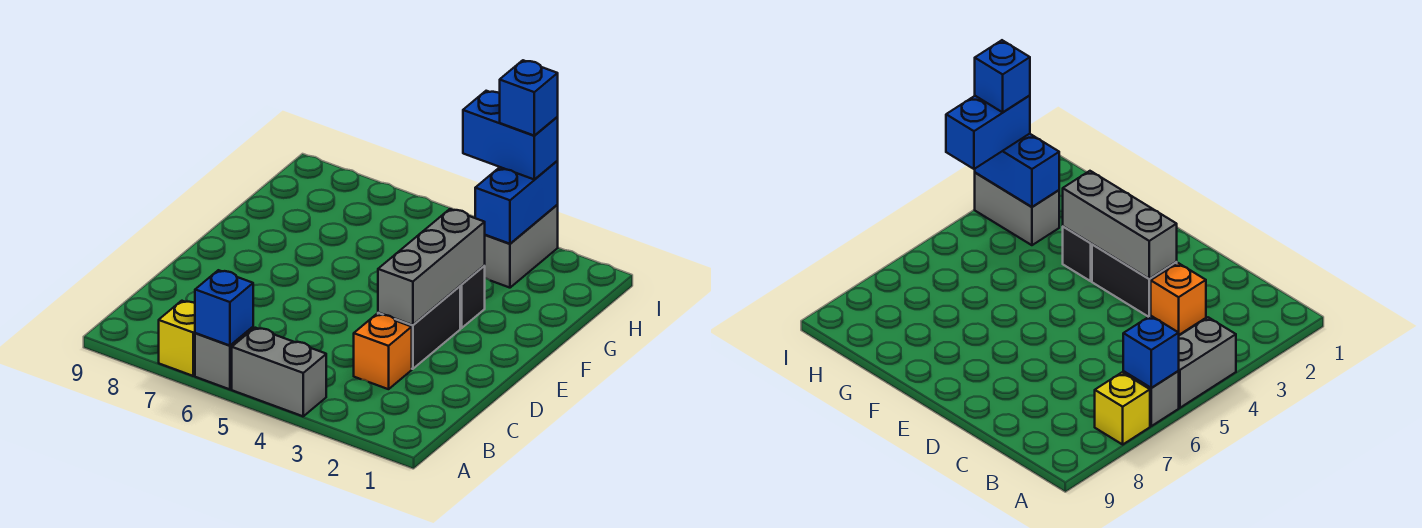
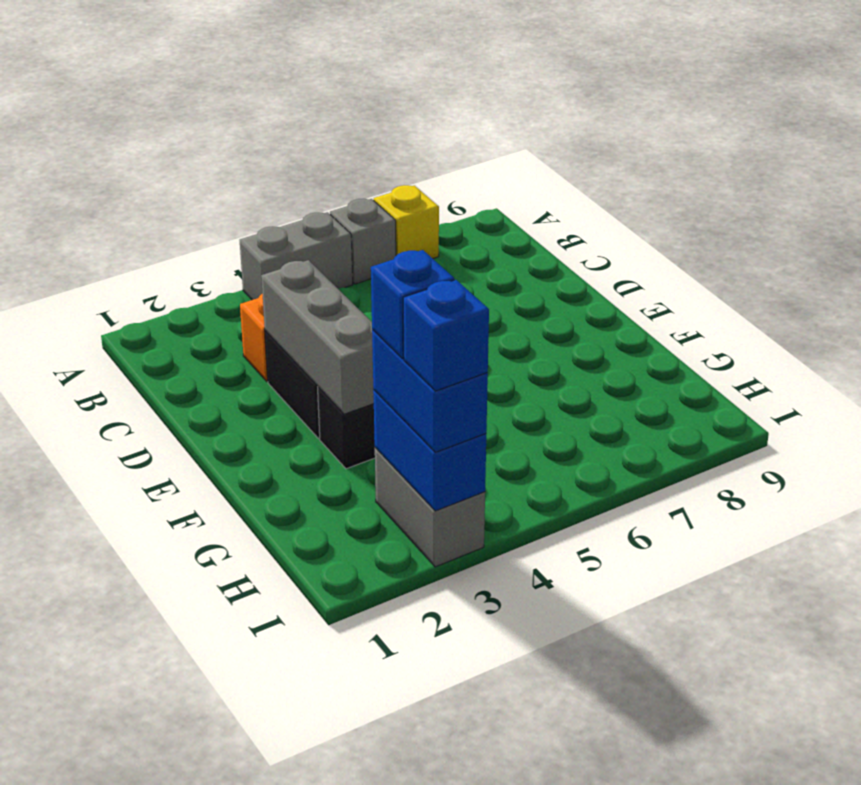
blue brick A6 level 2 -> blue brick H3 level 4
blue brick I3:I4 level 3 -> blue brick H3:I3 level 3

